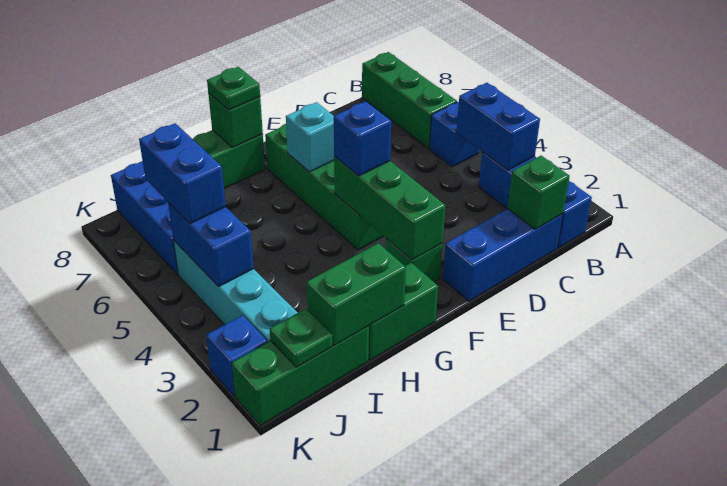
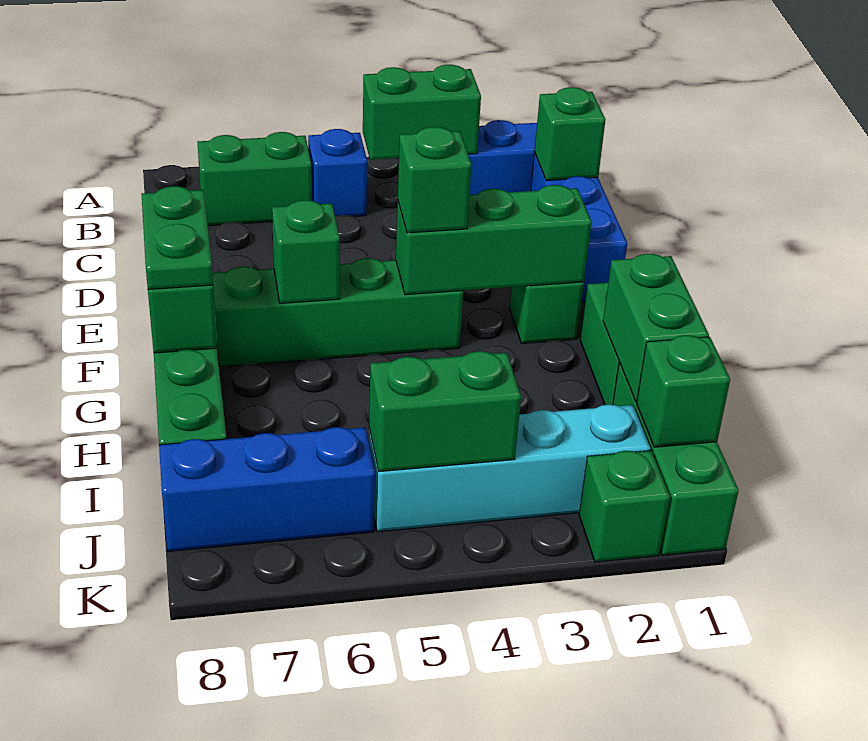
blue brick B3:B4 level 2 -> green brick B3:B4 level 2
green brick B6:B8 level 1 -> green brick B6:B7 level 1
blue brick F4 level 3 -> green brick F4 level 3
cyan brick F6 level 2 -> green brick F6 level 2
green plate G8 level 3 -> green plate F8:G8 level 3
green plate J1 level 2 -> green brick J1 level 2
blue brick J4:J5 level 2 -> green brick J4:J5 level 2
blue brick J5:J6 level 3 -> none
blue brick K2 level 1 -> green brick K2 level 1

